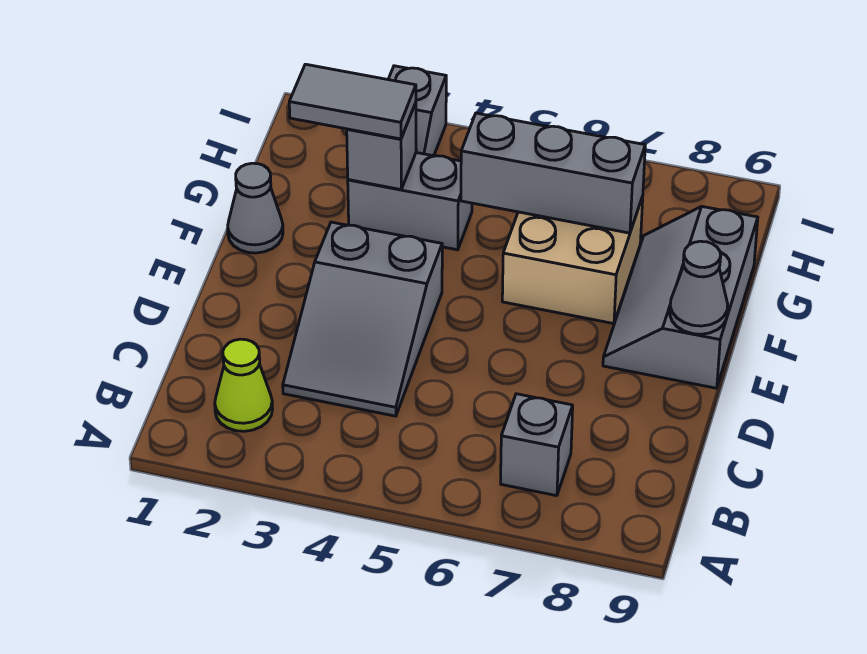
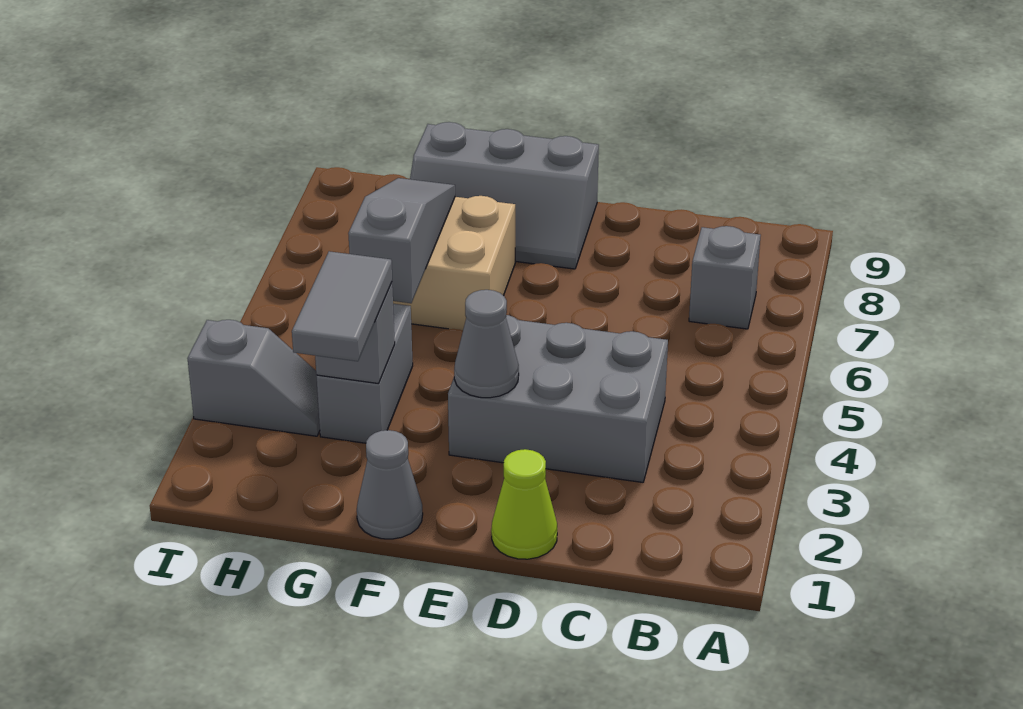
lime cone B2 level 1 -> lime cone D1 level 1
grey slope C3:E4 level 1 top E -> grey brick C3:E4 level 1
grey cone E9 level 2 -> grey cone E3 level 2
grey brick G5:G7 level 2 -> grey slope G5:G7 level 2 top 5

